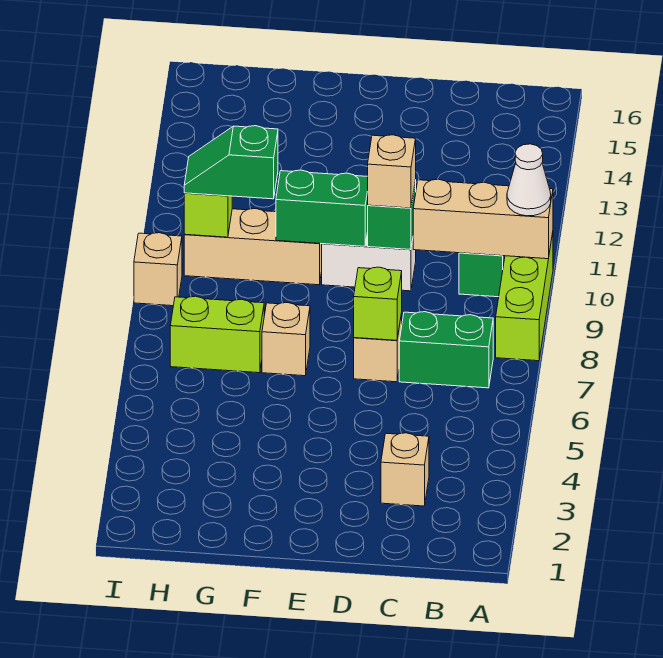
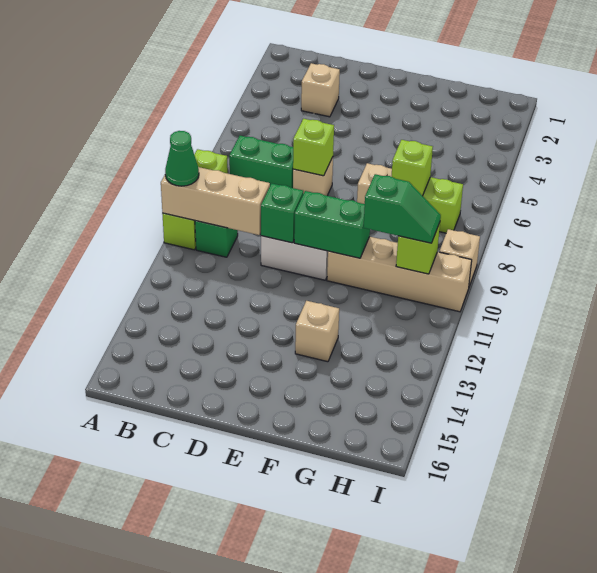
white cone A10 level 3 -> green cone A10 level 3
tan brick D10 level 3 -> tan brick F13 level 1
tan brick F10:H10 level 1 -> tan brick F10:I10 level 1
none -> lime brick G7 level 2

